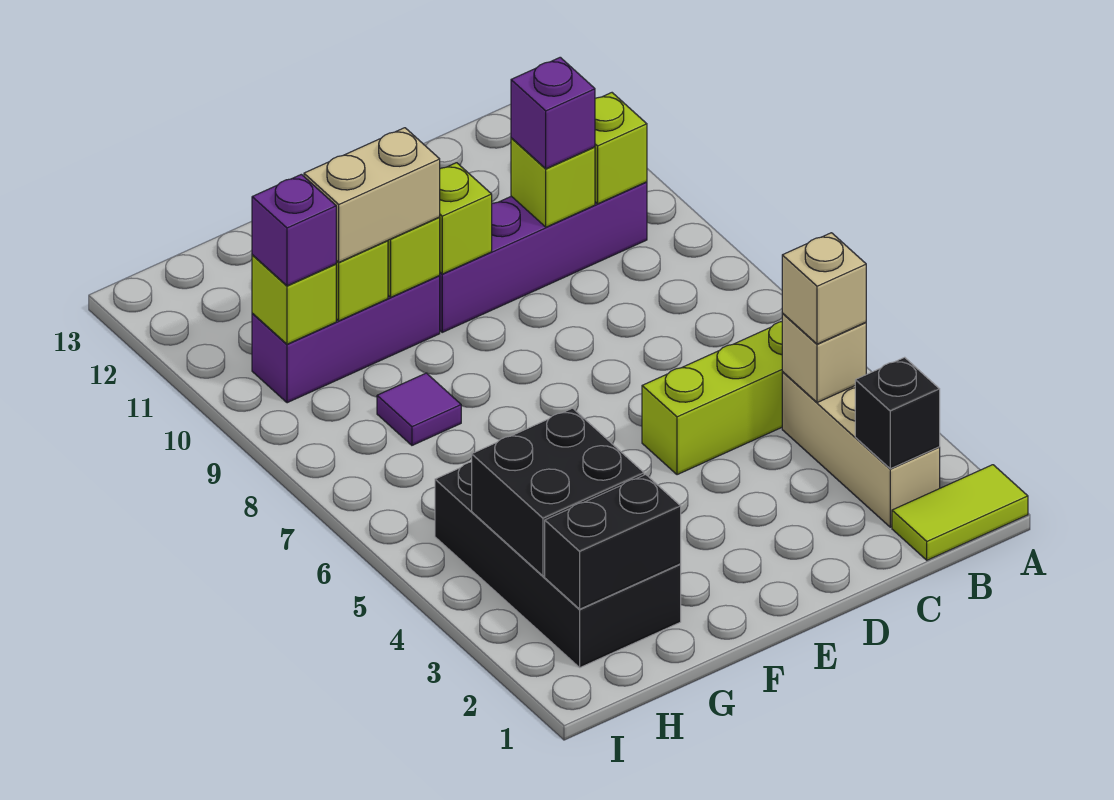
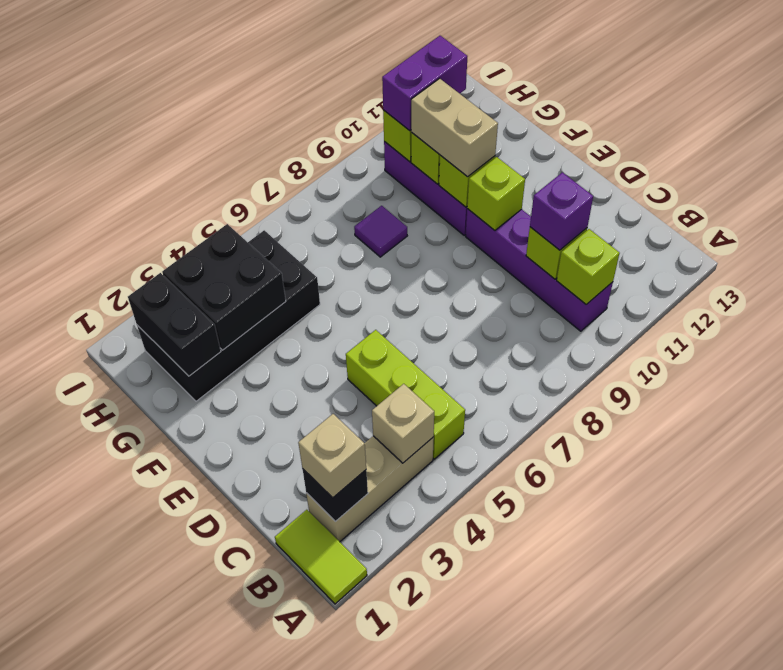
tan brick B4 level 3 -> tan brick B2 level 3
purple brick H10 level 3 -> purple brick H10:H11 level 3

